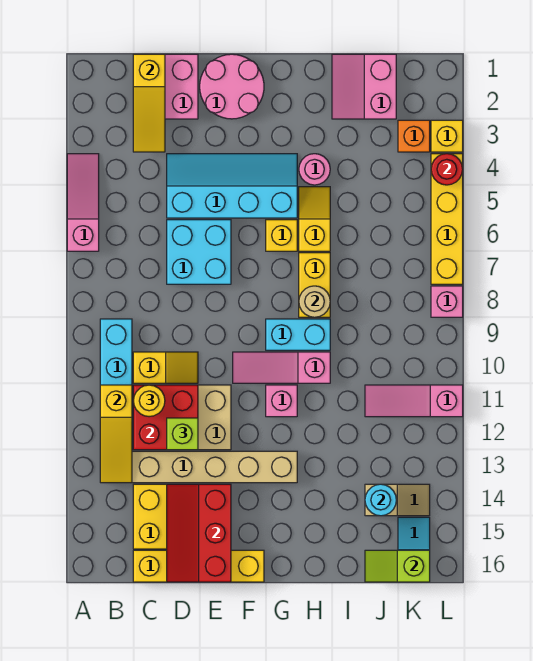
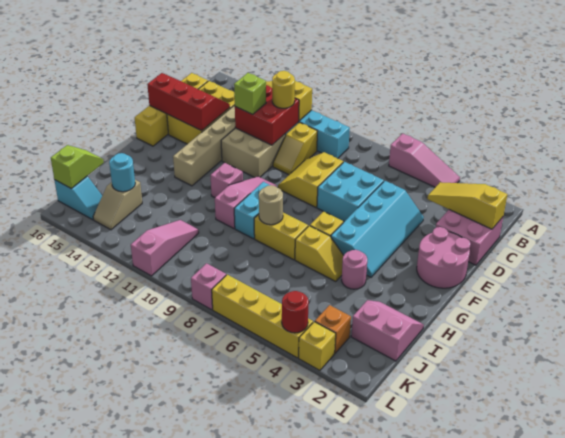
none -> yellow slope D8:E9 level 1 top 8

